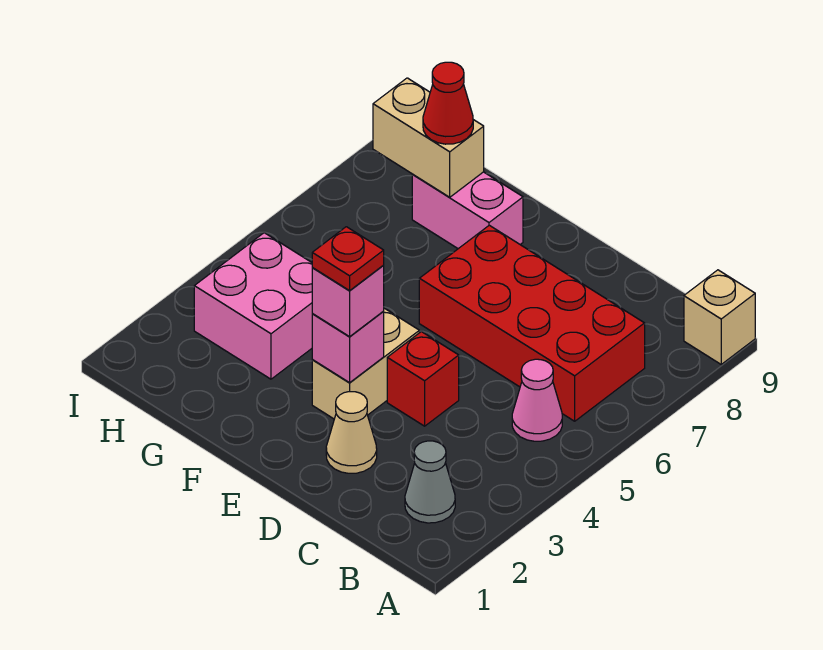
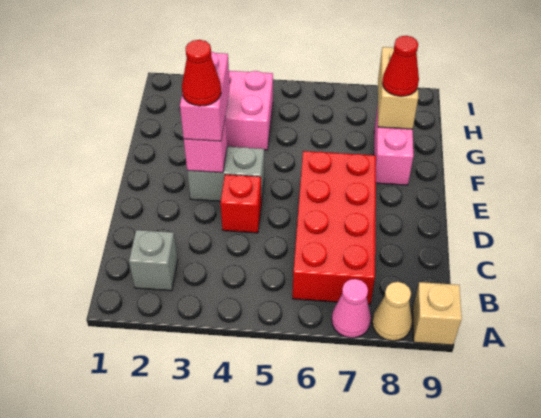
grey cone B2 level 1 -> grey brick B2 level 1
pink cone B5 level 1 -> pink cone A7 level 1
tan cone D2 level 1 -> tan cone A8 level 1
tan brick E3:E4 level 1 -> grey brick E3:E4 level 1
pink brick E3 level 3 -> pink brick E3:F3 level 3
red plate E3 level 4 -> red cone E3 level 4

